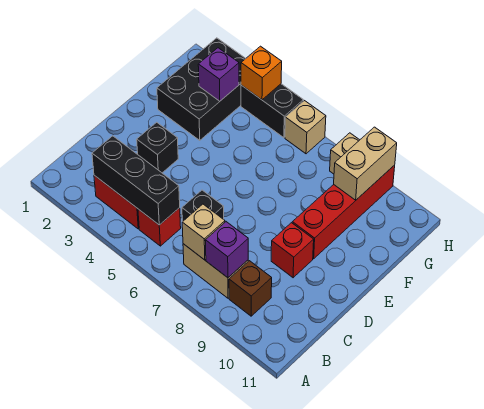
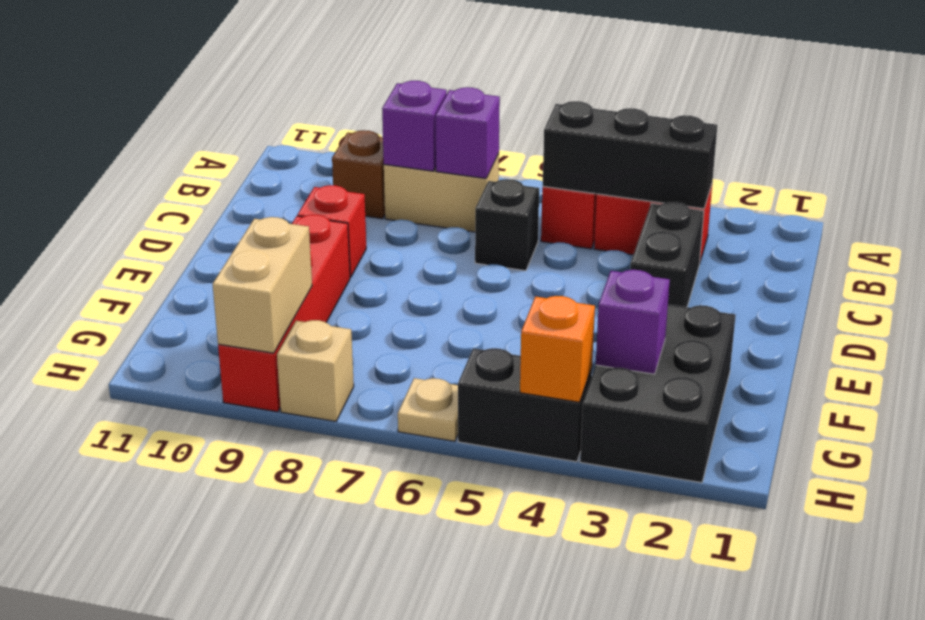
tan brick B7 level 2 -> purple brick B7 level 2
black brick D3 level 1 -> black brick C3:D3 level 1
tan brick H6 level 1 -> tan plate H6 level 1

